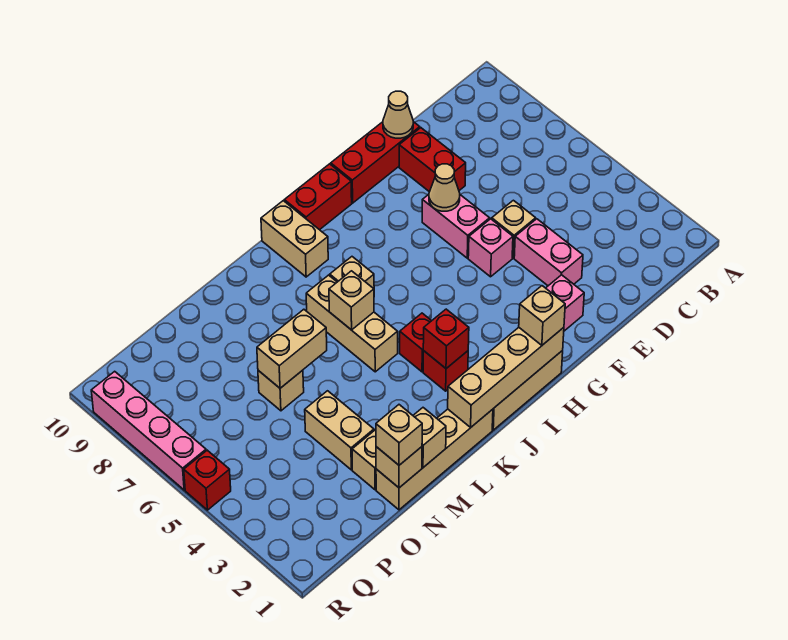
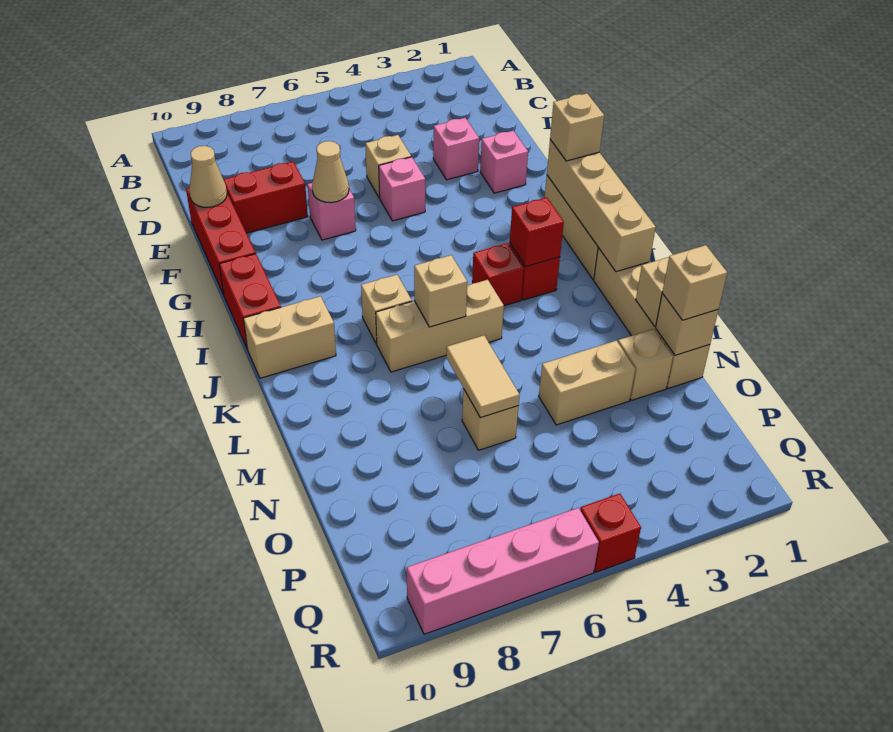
pink brick E3:E4 level 1 -> pink brick E3 level 1
pink brick F6:F7 level 1 -> pink brick F7 level 1
tan brick M6:N6 level 2 -> tan tile M6:N6 level 2

